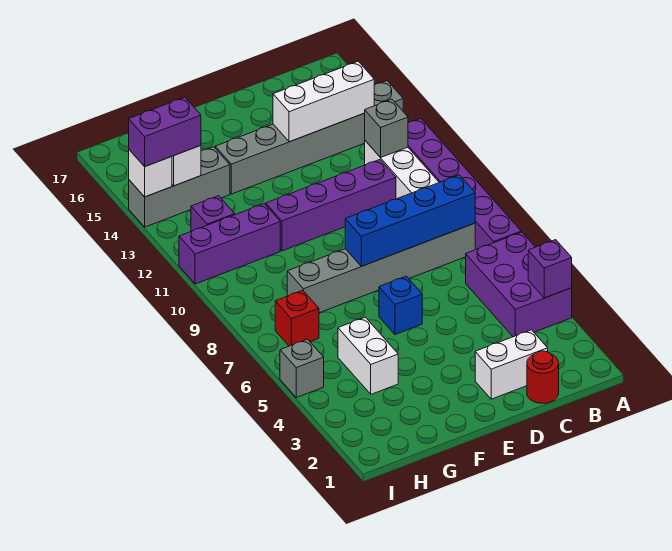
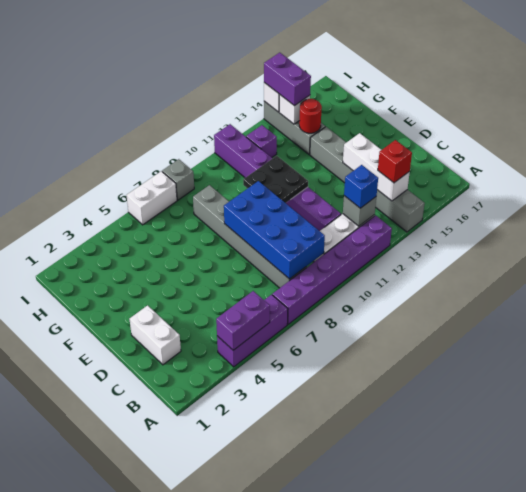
purple brick A4:B6 level 1 -> purple brick A4:A6 level 1
purple brick A4 level 2 -> purple brick A4:A5 level 2
blue brick B8:E8 level 2 -> blue brick B8:E9 level 2
red round brick C1 level 1 -> red round brick G14 level 2
blue brick E6 level 1 -> blue brick B12 level 3
none -> black plate E10:F11 level 2
white brick G4:G5 level 1 -> white brick I6:I7 level 1
red brick H7 level 1 -> red brick B14 level 3
grey brick I5 level 1 -> grey brick I8 level 1

